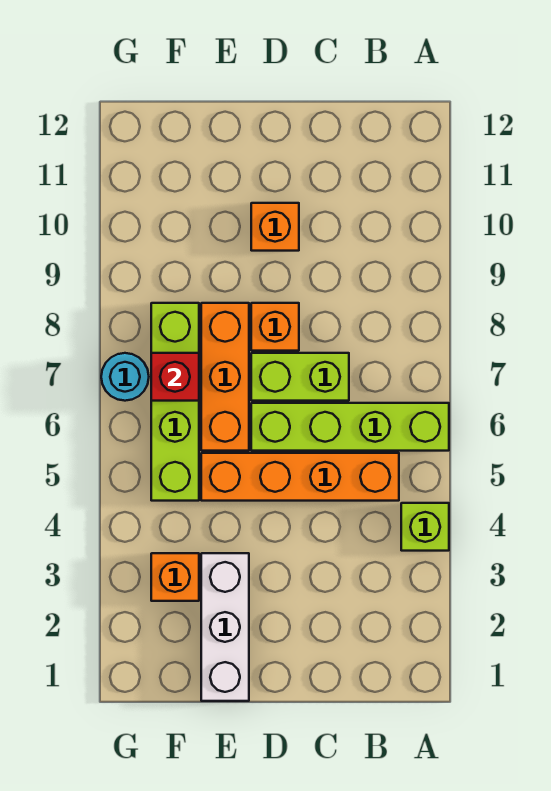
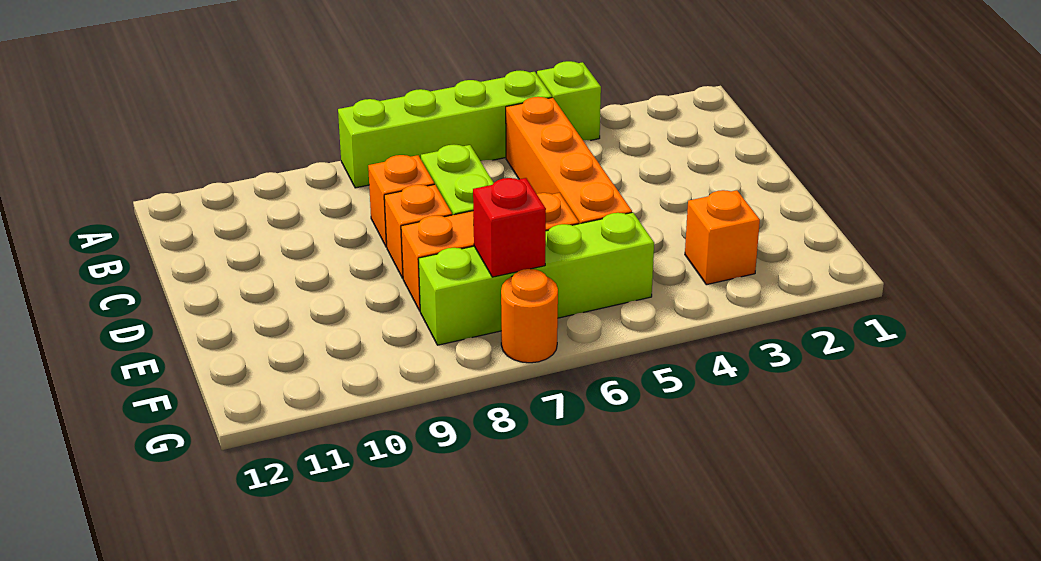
lime brick A6:D6 level 1 -> lime brick A5:A8 level 1
orange brick D10 level 1 -> orange brick C8 level 1
white brick E1:E3 level 1 -> none
cyan round brick G7 level 1 -> orange round brick G7 level 1

